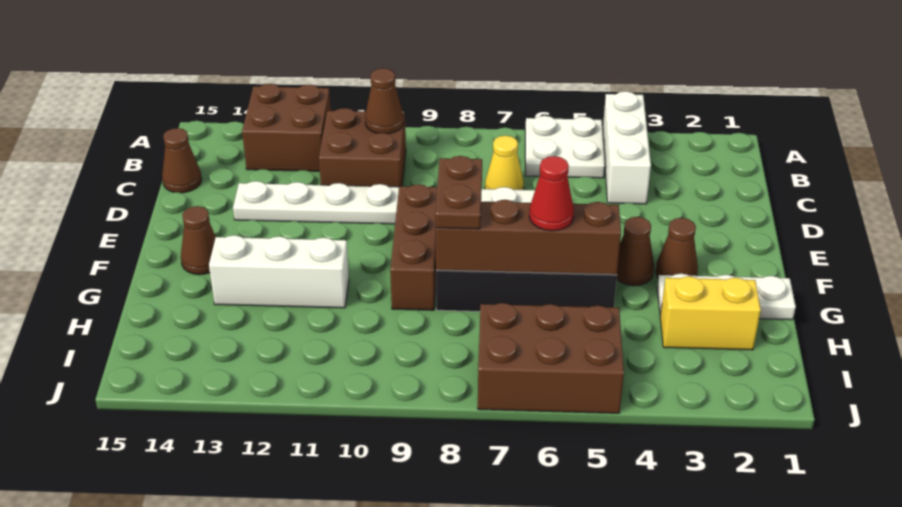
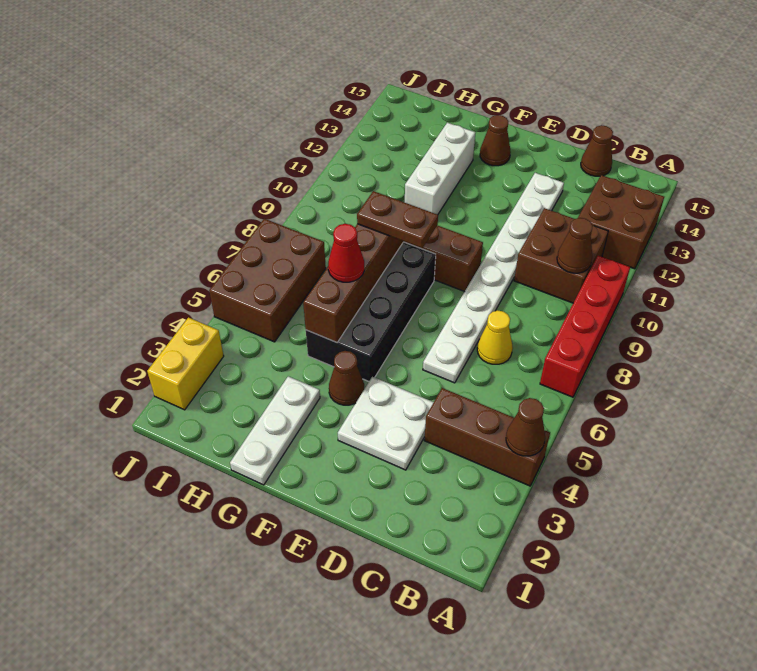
white brick A4:C4 level 1 -> brown brick A4:C4 level 1
white plate A5:B6 level 1 -> white plate D3:E4 level 1
none -> red brick A7:A10 level 1
brown cone F3 level 1 -> brown cone A4 level 2
yellow brick H2:H3 level 1 -> yellow brick J2:J3 level 1

